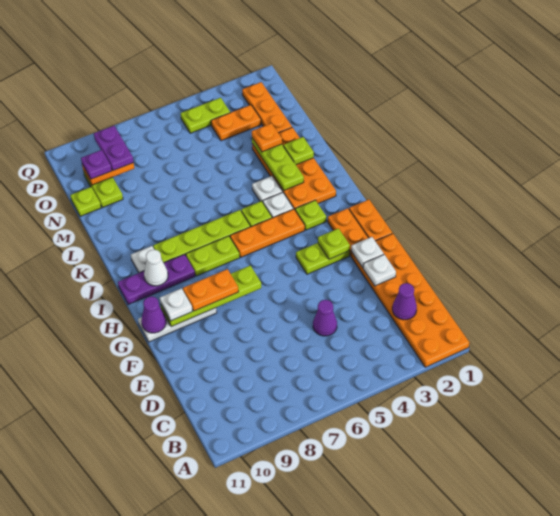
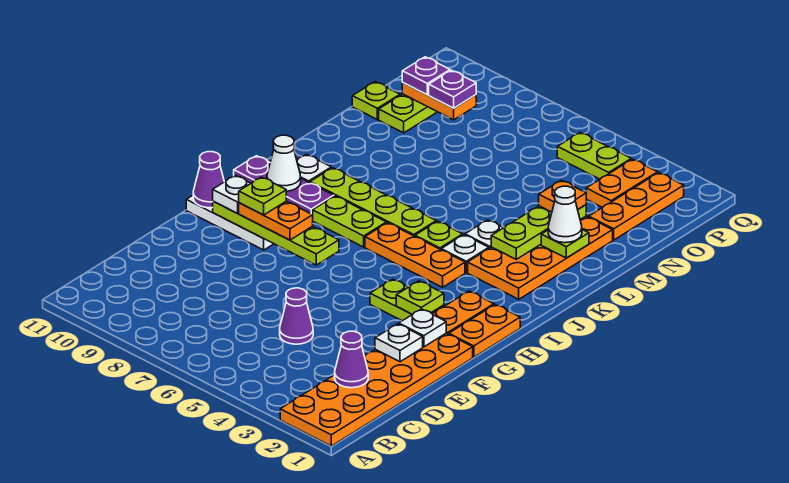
lime plate I3 level 1 -> lime plate G9 level 4
none -> white cone L2 level 3
orange plate O3:O4 level 1 -> orange plate O3:P3 level 1
purple plate O9:P9 level 3 -> purple plate O9 level 3

